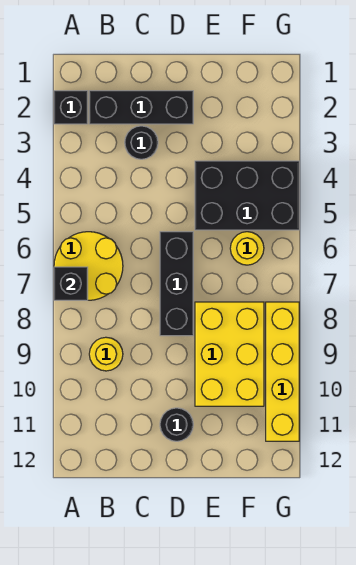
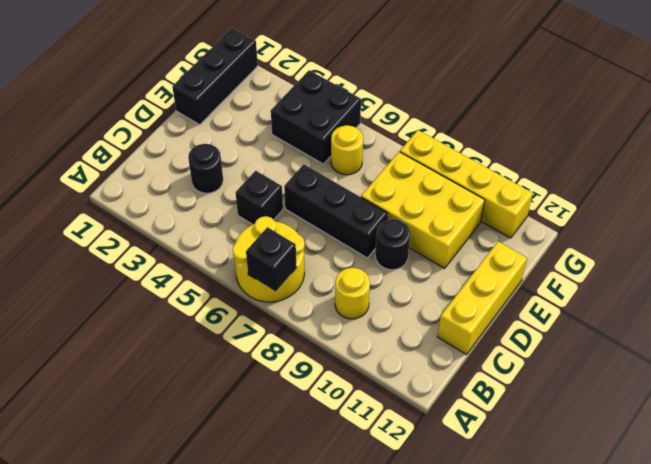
black brick A2 level 1 -> black brick C5 level 1
black brick B2:D2 level 1 -> black brick E1:G1 level 1
none -> yellow brick C12:E12 level 1
black round brick D11 level 1 -> black round brick D9 level 1
black brick E4:G5 level 1 -> black brick F4:G5 level 1

